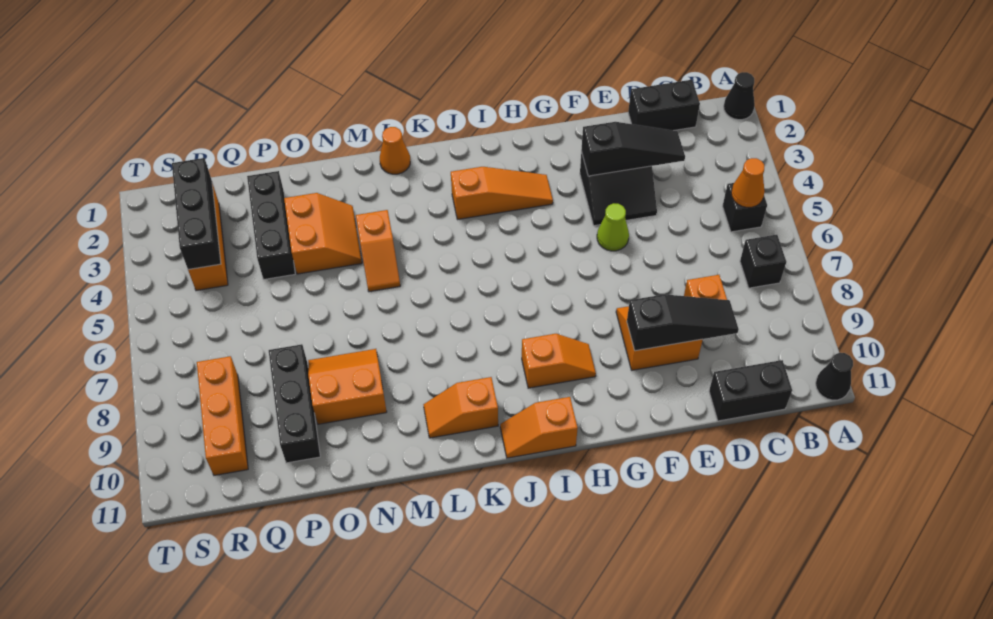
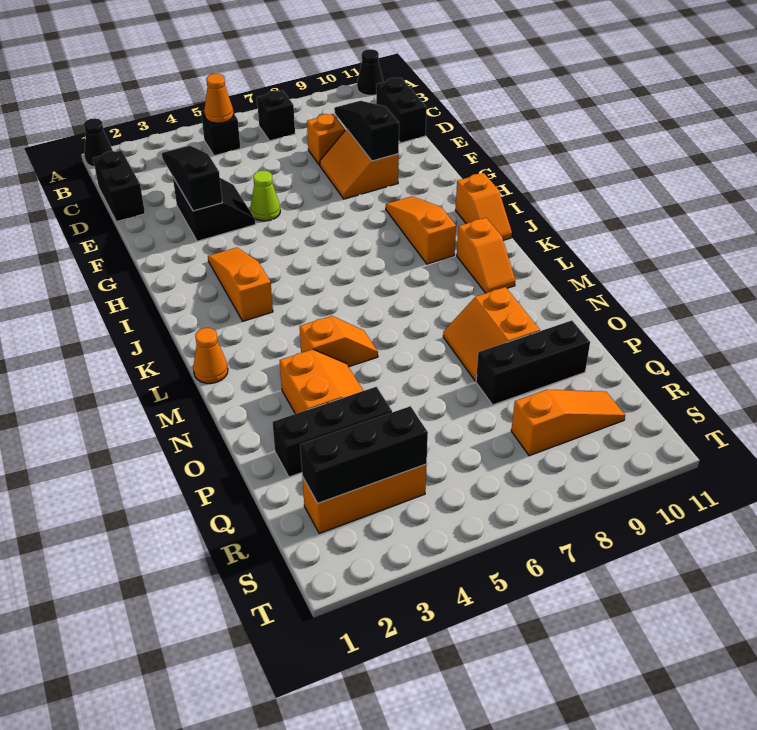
orange slope H9:I9 level 1 top I -> orange slope H9:J9 level 1 top J
orange slope N3:O4 level 1 top O -> orange slope N3:O4 level 1 top 3
orange brick R8:R10 level 1 -> orange slope R8:R10 level 1 top 8

